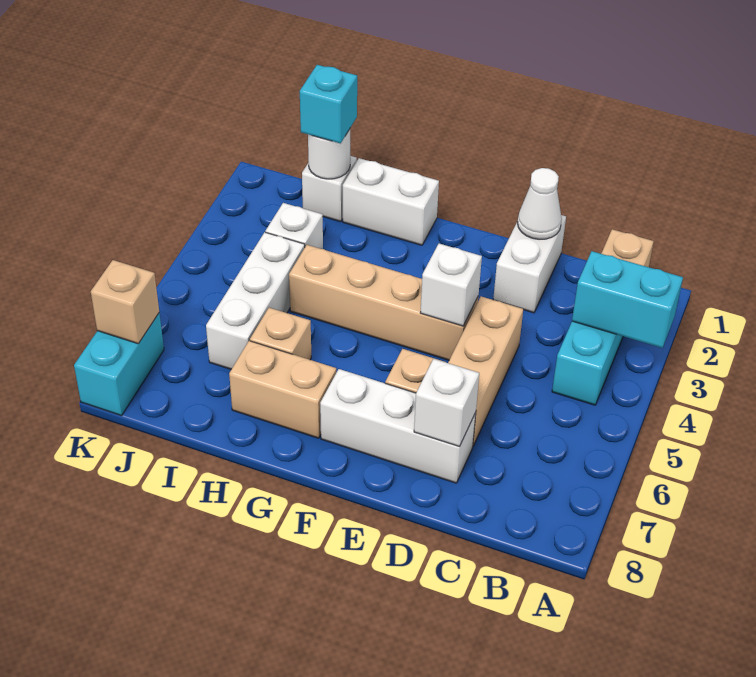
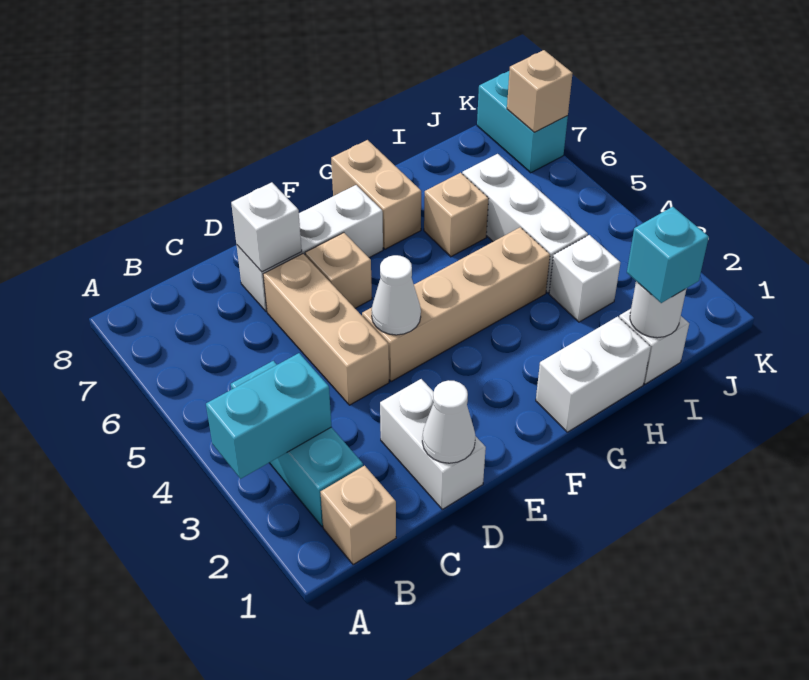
white brick E4 level 2 -> white cone E4 level 2
tan brick G7:H7 level 1 -> tan brick G7:G8 level 1

